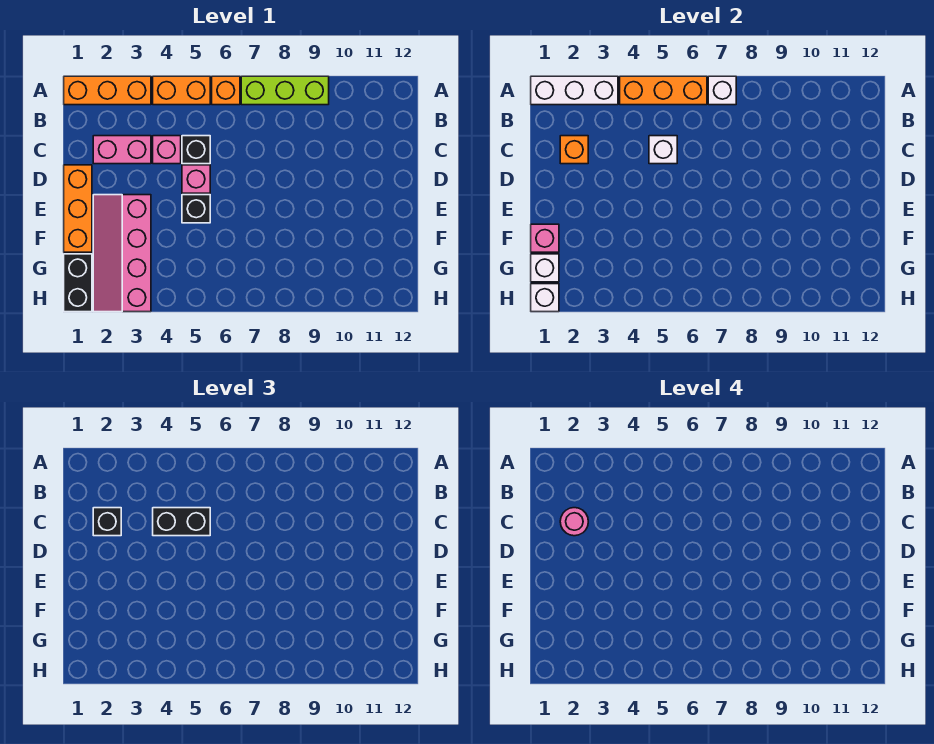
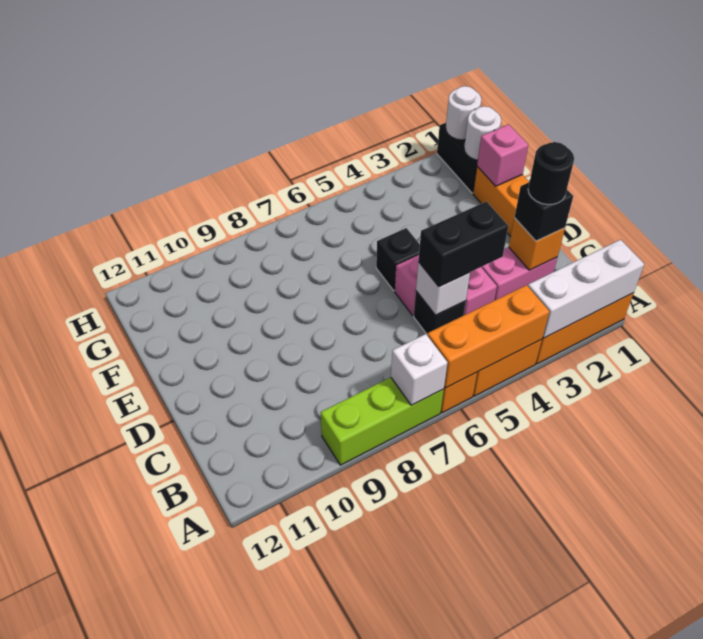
pink round brick C2 level 4 -> black round brick C2 level 4
pink slope E2:H3 level 1 top 3 -> none
white brick G1 level 2 -> white round brick G1 level 2
white brick H1 level 2 -> white round brick H1 level 2

